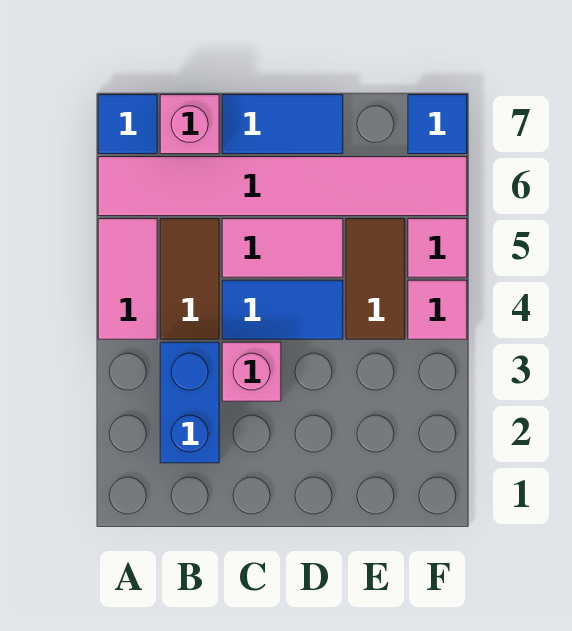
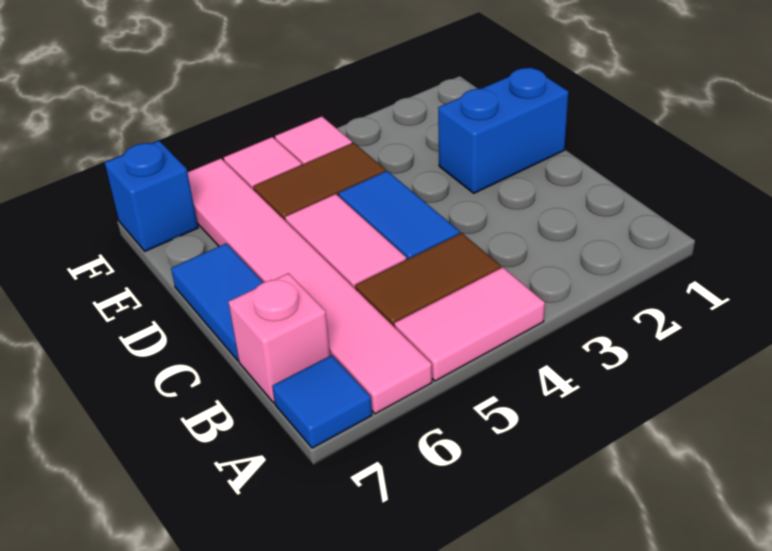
blue brick B2:B3 level 1 -> blue brick D1:D2 level 1
pink brick C3 level 1 -> none
blue tile F7 level 1 -> blue brick F7 level 1

